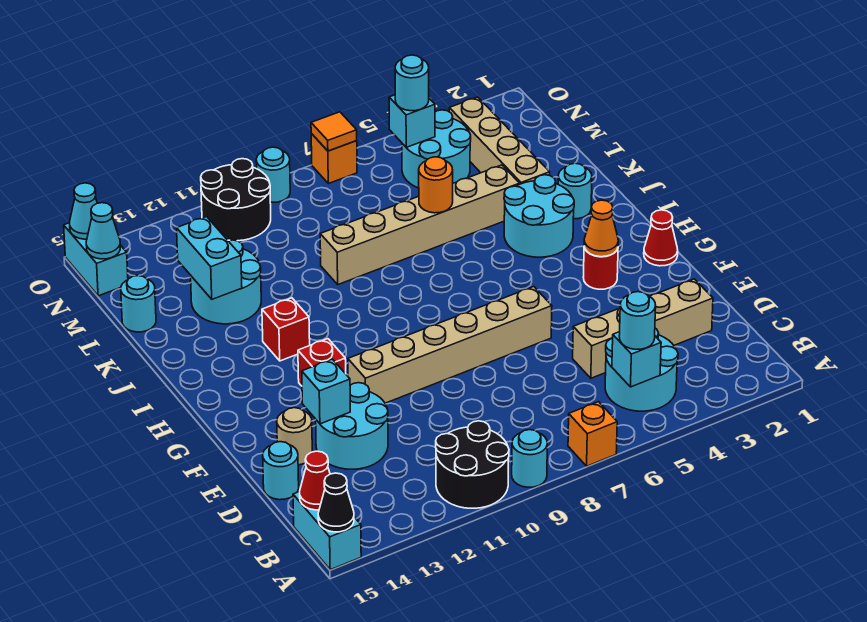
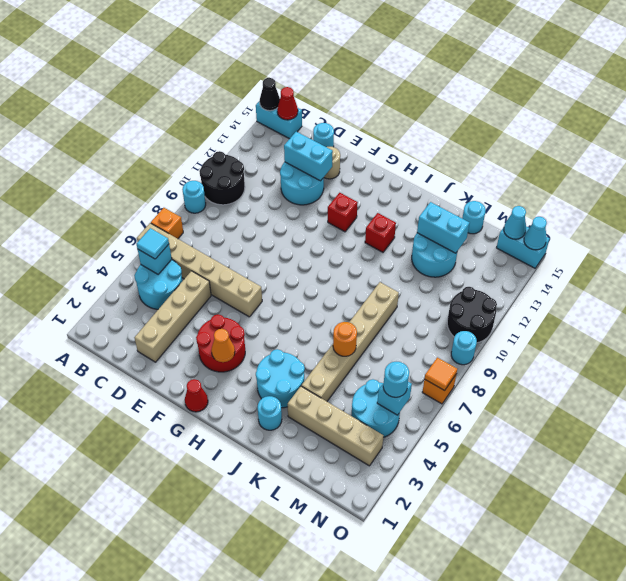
cyan round brick B5 level 3 -> cyan tile B5 level 3
cyan brick E13 level 2 -> cyan brick D13:E13 level 2
tan brick F6:F11 level 1 -> tan brick A6:F6 level 1
red round brick G3 level 1 -> red round brick F3:G4 level 1

